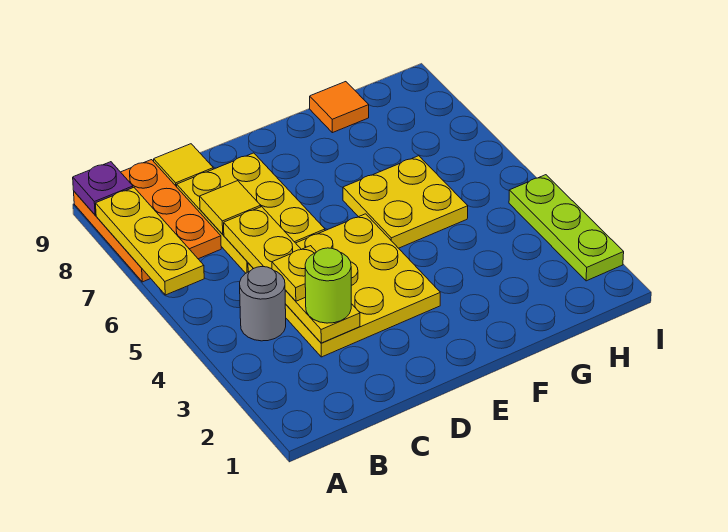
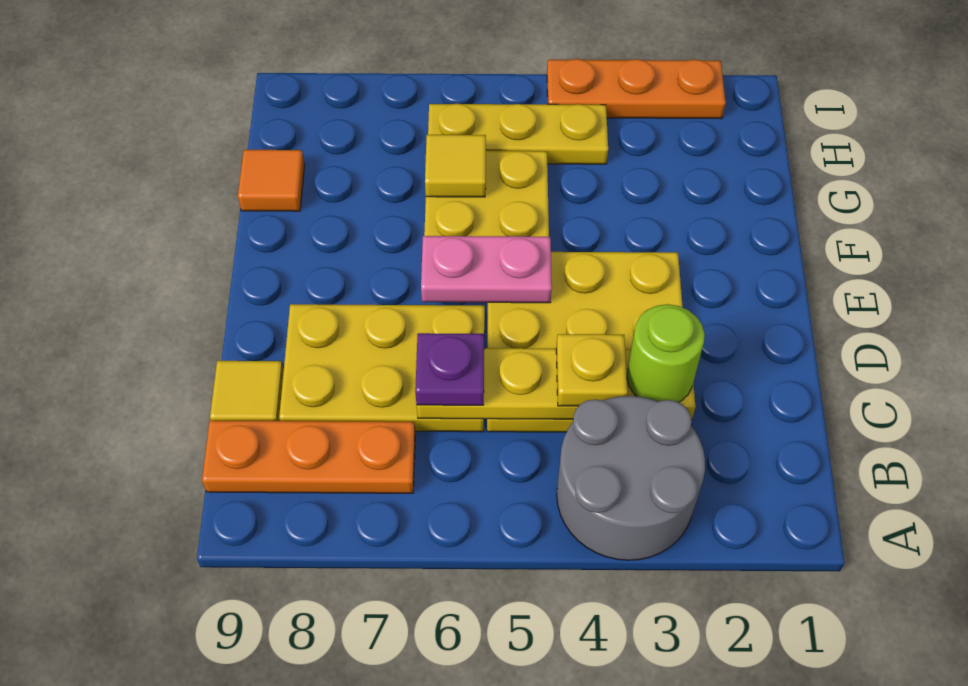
yellow plate A6:A8 level 2 -> yellow plate H4:H6 level 1
orange plate A7:B9 level 1 -> orange plate B7:B9 level 1
purple plate A9 level 2 -> purple plate C6 level 3
grey round brick B4 level 1 -> grey round brick A3:B4 level 1
yellow tile C7 level 2 -> yellow tile G6 level 2
none -> pink plate E5:E6 level 2
lime plate I2:I4 level 1 -> orange plate I2:I4 level 1

